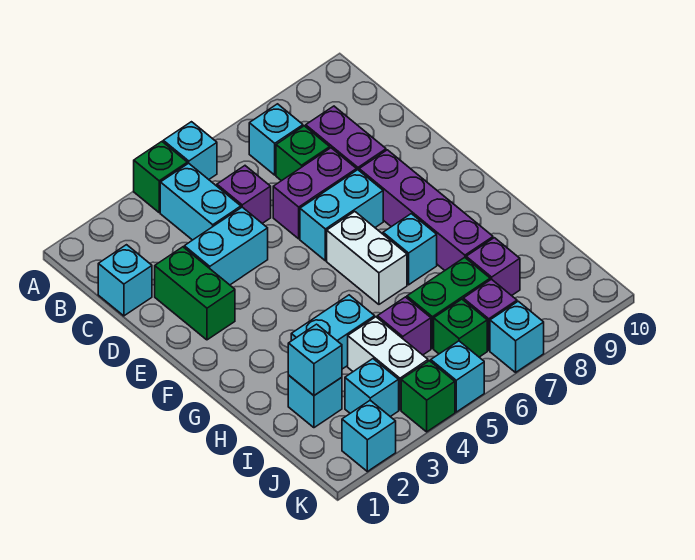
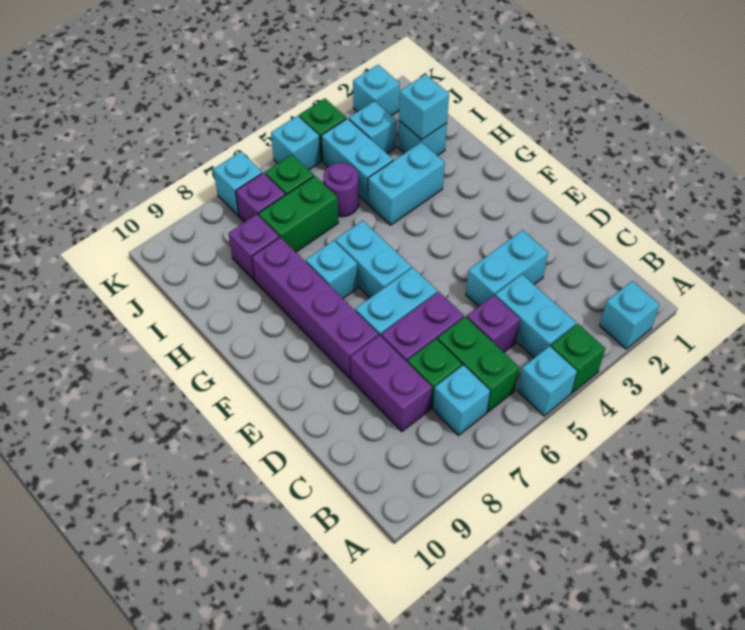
cyan brick C1 level 1 -> cyan brick A2 level 1
green brick D2:E2 level 1 -> green brick B6:C6 level 1
white brick F6:G6 level 1 -> cyan brick F6:G6 level 1
white brick I4:J4 level 1 -> cyan brick I4:J4 level 1
purple brick I5 level 1 -> purple round brick I5 level 1

